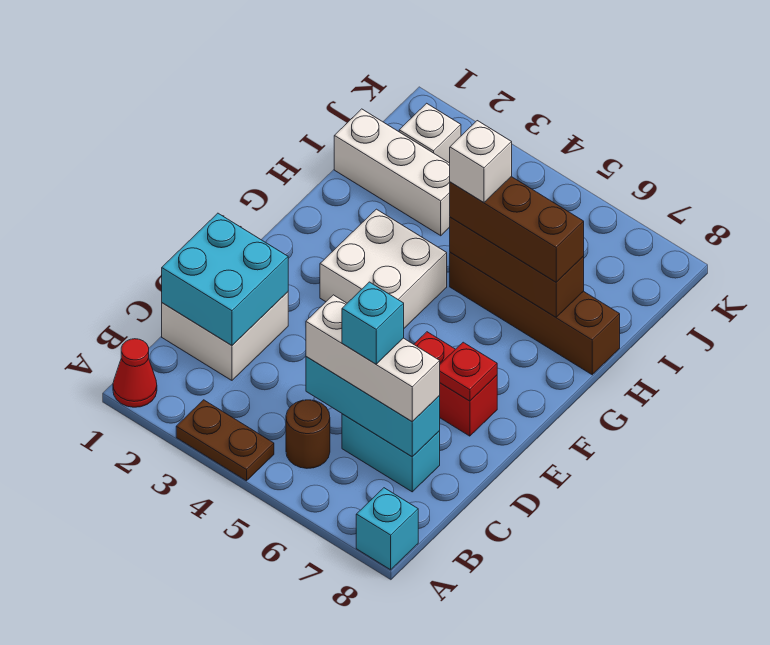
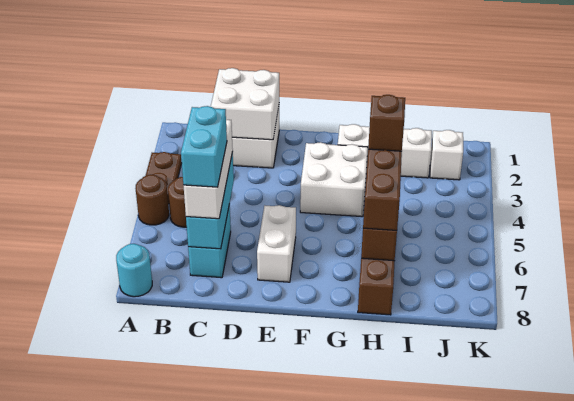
red cone A1 level 1 -> none
none -> brown round brick A5 level 1
cyan brick A8 level 1 -> cyan round brick A8 level 1
cyan brick C1:D2 level 2 -> white brick C1:D2 level 2
cyan brick C6 level 4 -> cyan brick C6:C7 level 4
red brick E6:E7 level 1 -> white brick E6:E7 level 1
red plate E7 level 2 -> none
white brick H5 level 4 -> brown brick H5 level 4
white brick I1:I3 level 1 -> white brick G2:I2 level 1

